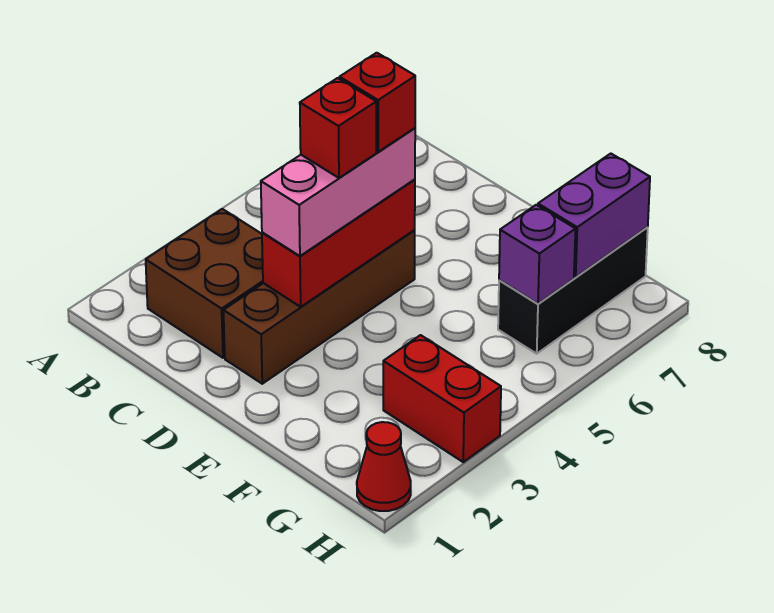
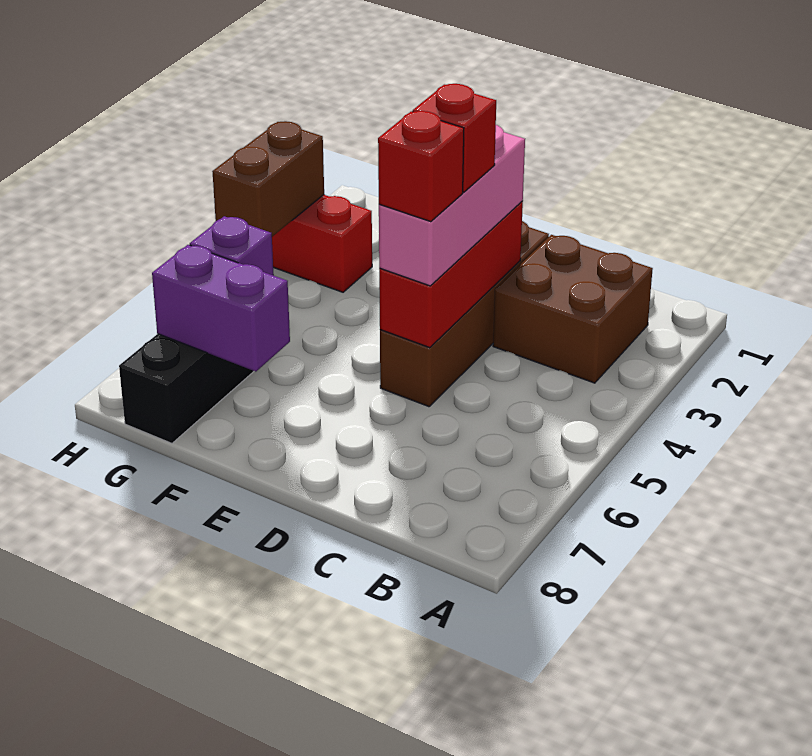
purple brick G7:G8 level 2 -> purple brick F7:G7 level 2
red cone H1 level 1 -> none
none -> brown brick H3:H4 level 2

